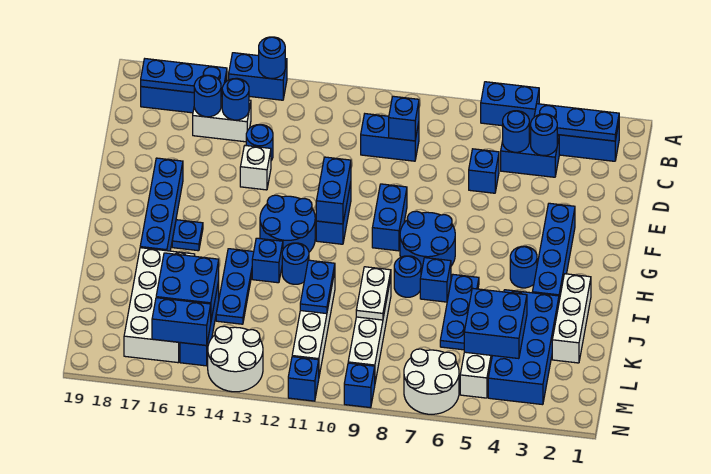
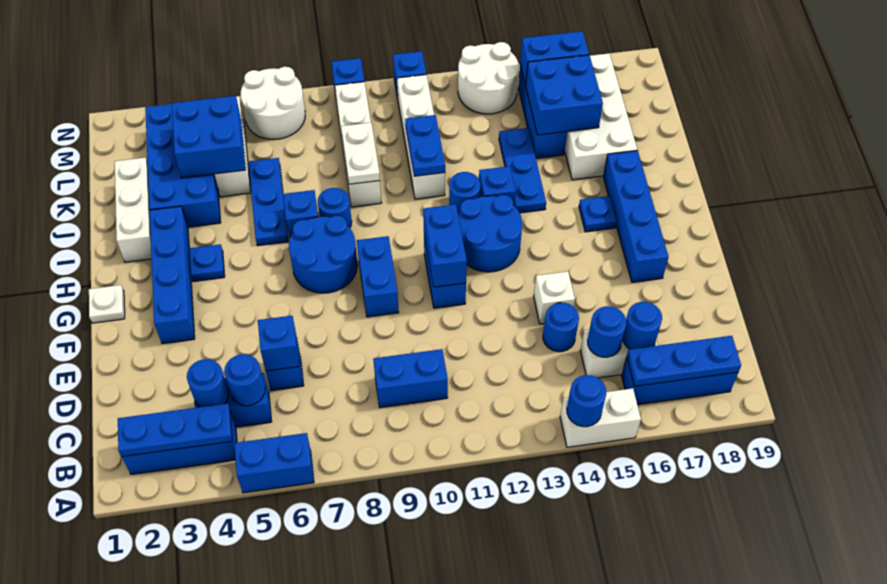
blue brick A14:A15 level 1 -> white brick A14:A15 level 1
blue brick C9 level 2 -> blue brick D6 level 2
none -> white plate G1 level 1
blue round brick H4 level 1 -> blue plate H4 level 1

